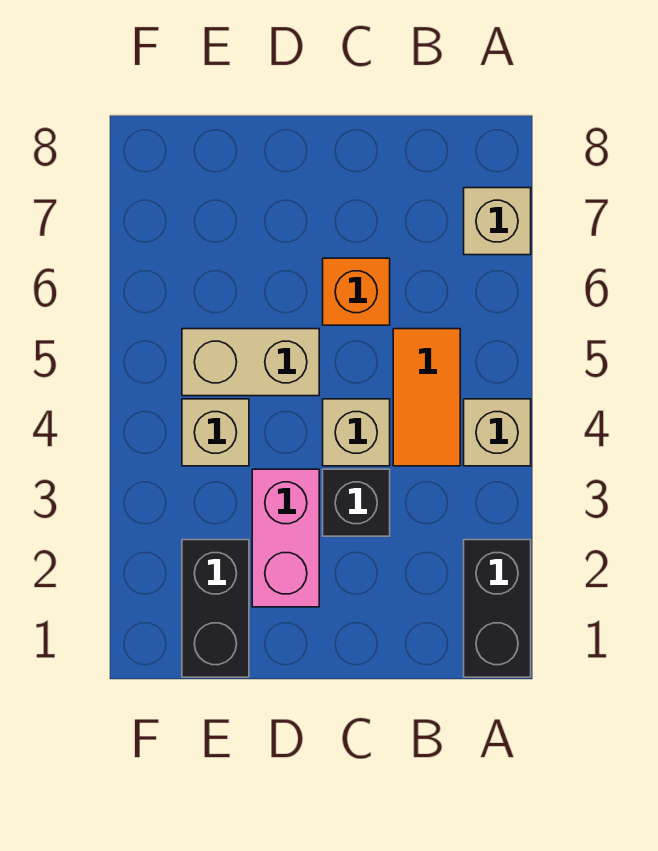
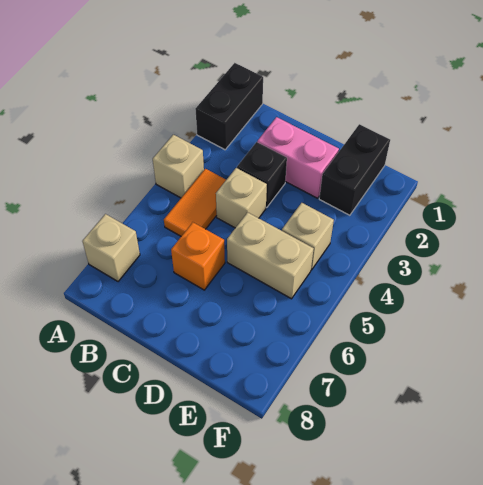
pink brick D2:D3 level 1 -> pink brick C2:D2 level 1

